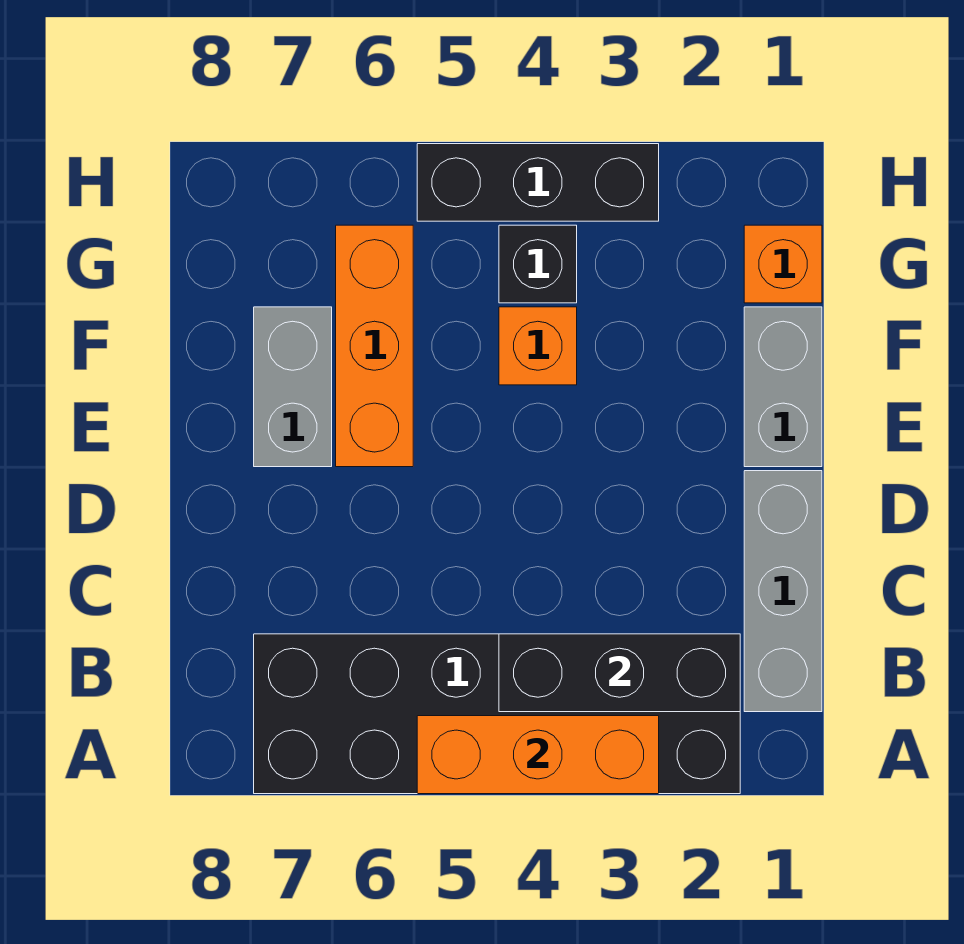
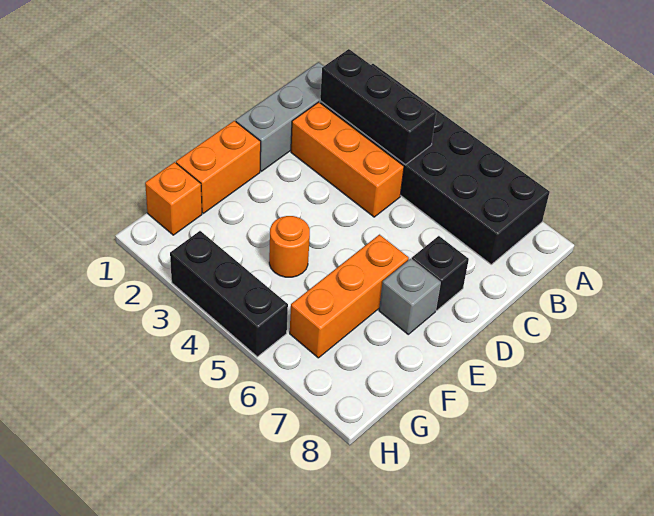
orange brick A3:A5 level 2 -> orange brick C2:C4 level 1
grey brick E1:F1 level 1 -> orange brick E1:F1 level 1
grey brick E7:F7 level 1 -> grey brick E7 level 1
orange brick F4 level 1 -> orange round brick F4 level 1
black brick G4 level 1 -> black brick D7 level 1

